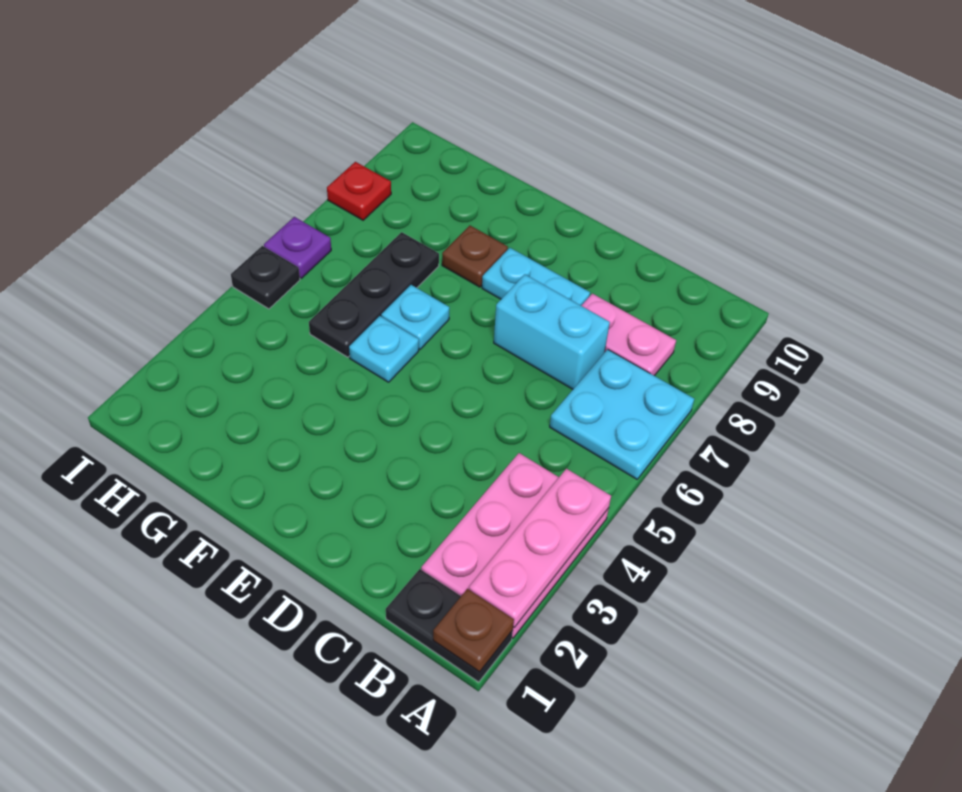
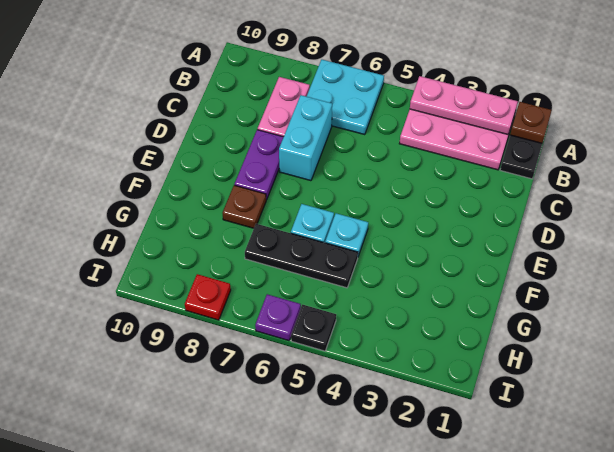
cyan plate D8:E8 level 1 -> purple plate D8:E8 level 1

